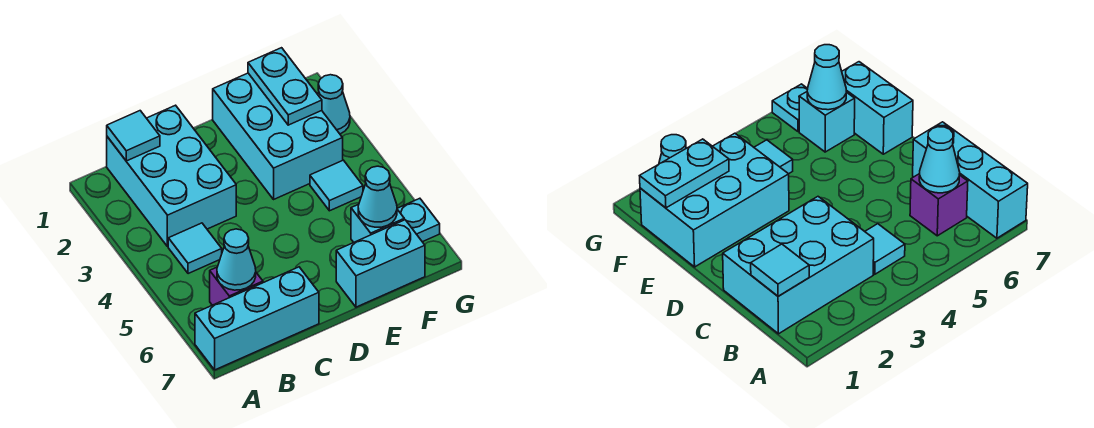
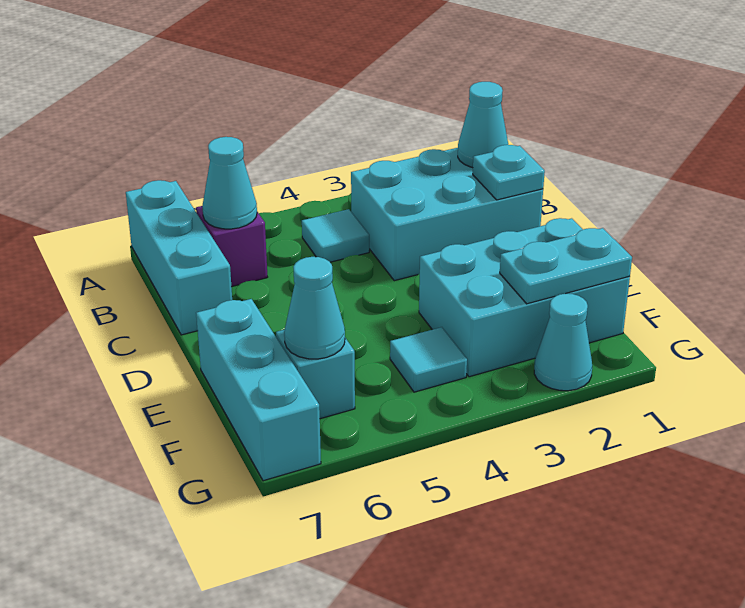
cyan tile B1 level 2 -> cyan cone B1 level 2
cyan brick E7:F7 level 1 -> cyan brick E7:G7 level 1
cyan plate G6 level 1 -> cyan plate C1 level 2

